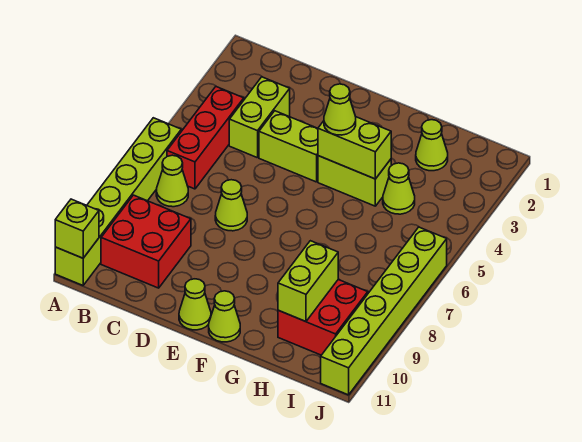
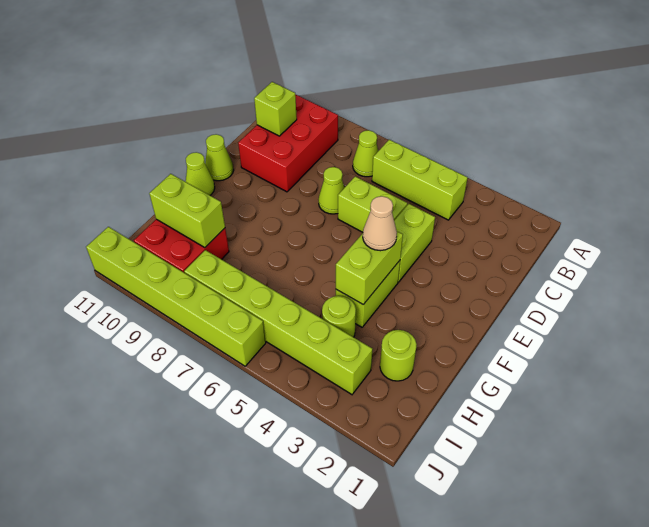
lime brick A6:A11 level 1 -> lime brick I3:I8 level 1
lime brick A11 level 2 -> lime brick C10 level 2
red brick B4:B6 level 1 -> lime brick B4:B6 level 1
red brick B9:C10 level 1 -> red brick B9:D10 level 1
lime brick C3:C4 level 1 -> lime brick D5:D6 level 1
lime cone F4 level 3 -> tan cone F4 level 3
lime cone H2 level 1 -> lime round brick H2 level 1
lime cone H4 level 1 -> lime round brick H4 level 1

